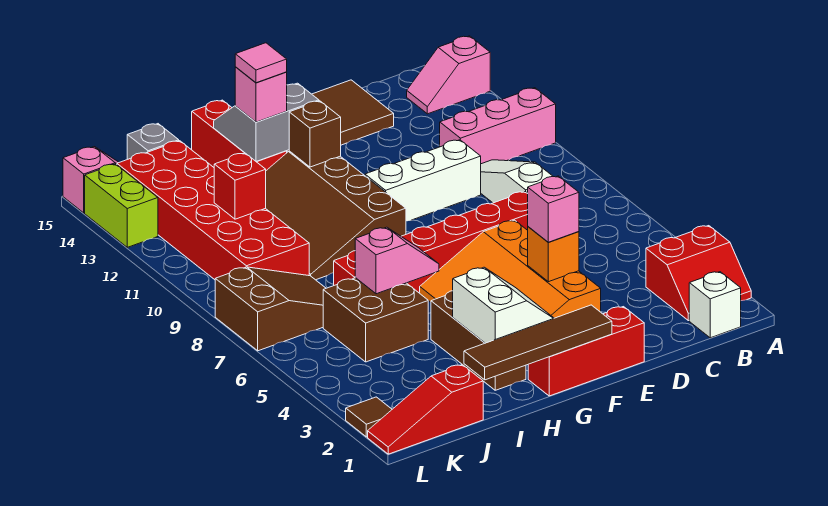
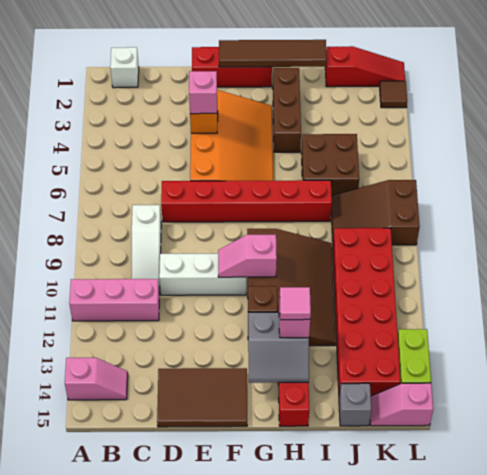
red slope A2:B3 level 1 top 3 -> none
white slope G2:H3 level 2 top H -> none
pink slope H6:I6 level 2 top I -> pink slope F10:G10 level 2 top G
red brick J11 level 2 -> none

